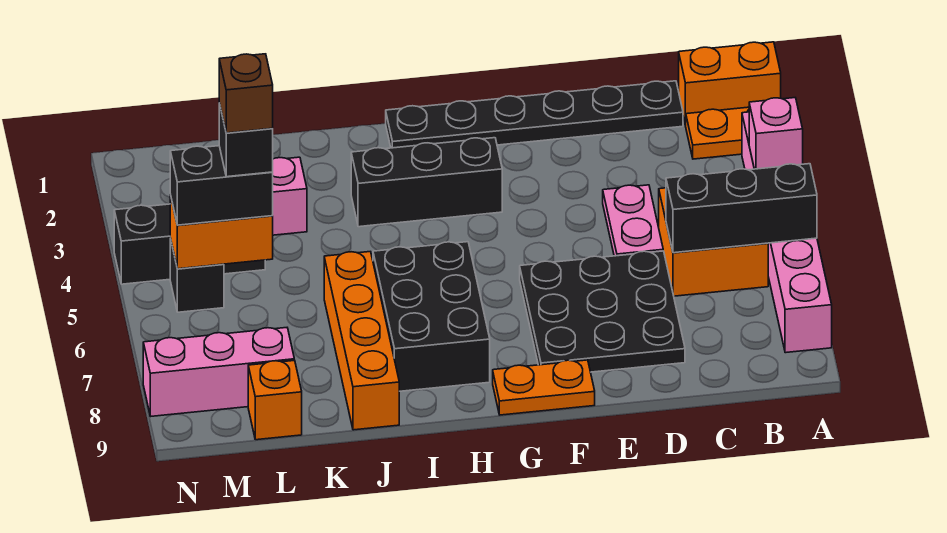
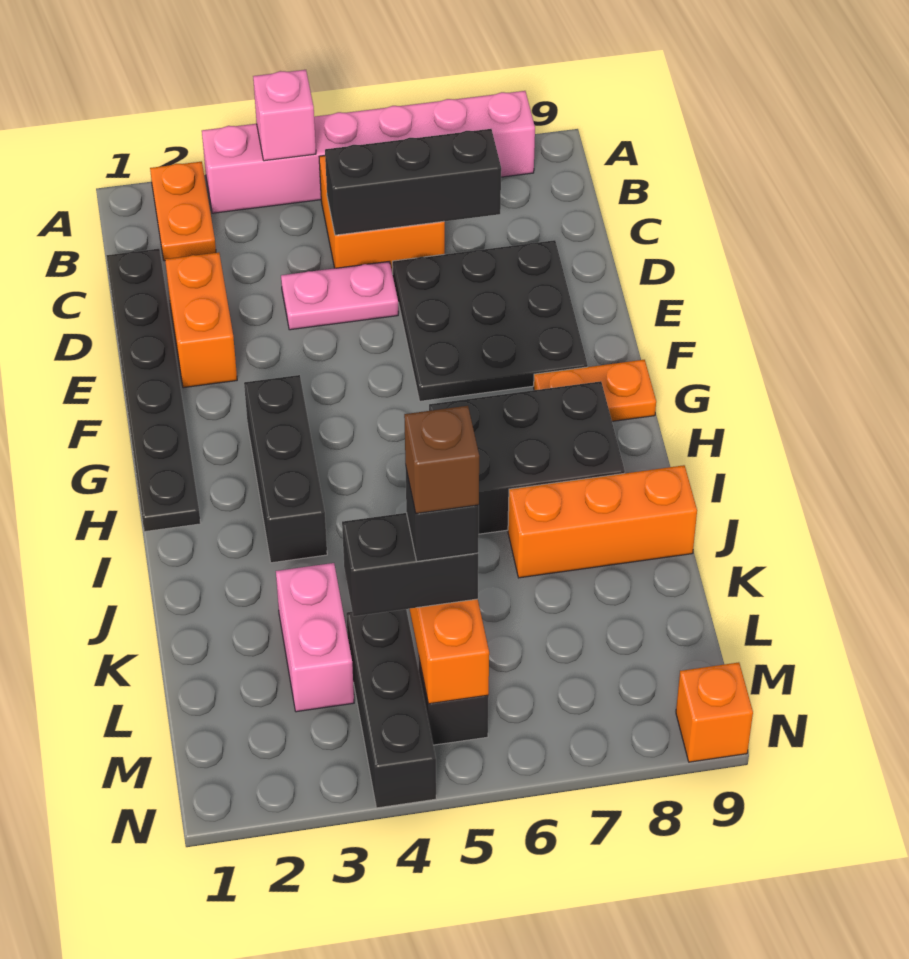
orange brick A1:B1 level 1 -> orange brick D2:E2 level 1
black brick A6:C6 level 2 -> black brick C5:C7 level 2
orange plate F9:G9 level 1 -> orange plate G8:G9 level 1
orange brick J6:J9 level 1 -> orange brick J7:J9 level 1
black brick L5:M5 level 3 -> black brick L4:L5 level 3
pink brick L8:N8 level 1 -> none
orange brick L9 level 1 -> orange brick N9 level 1

